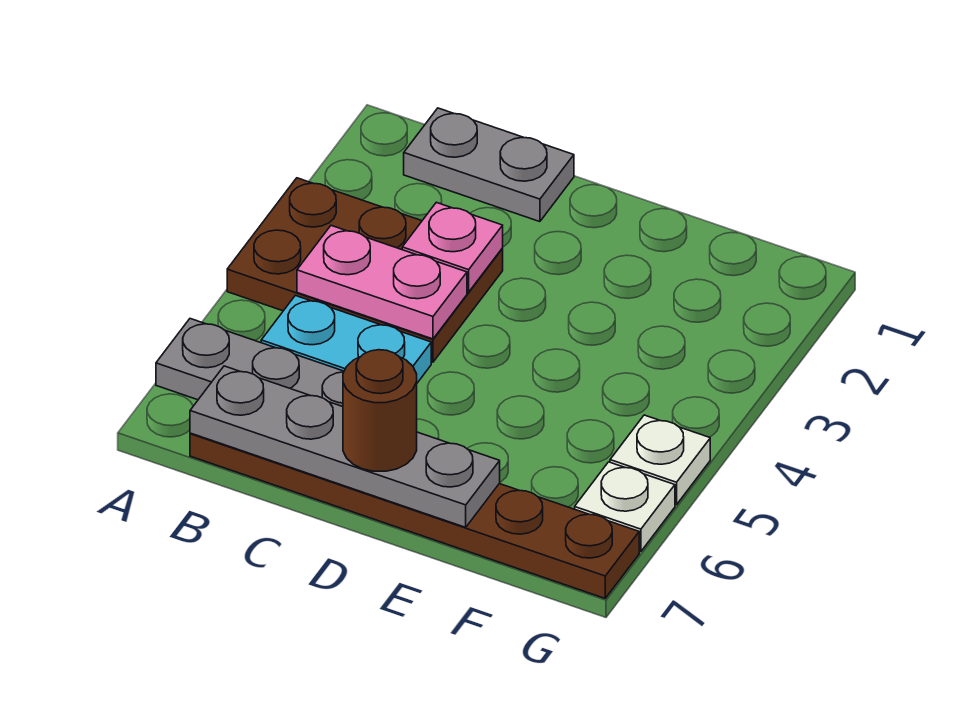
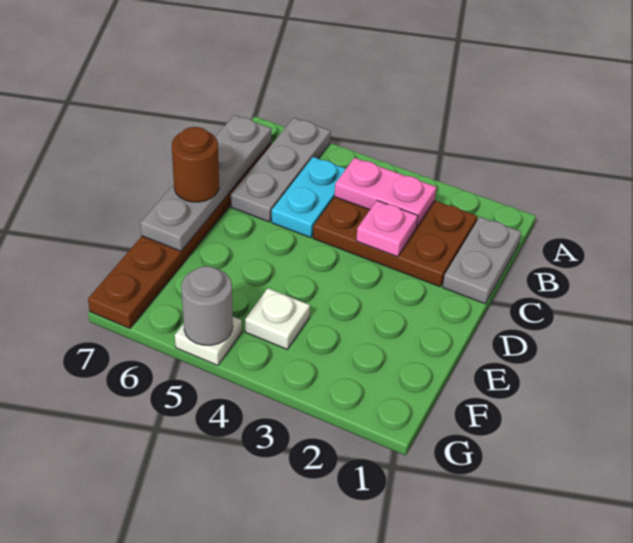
brown plate A3:C4 level 1 -> brown plate B2:C4 level 1
pink plate B4:C4 level 2 -> pink plate B3:B4 level 2
none -> grey round brick G5 level 2
white plate G6 level 1 -> white plate F4 level 1

